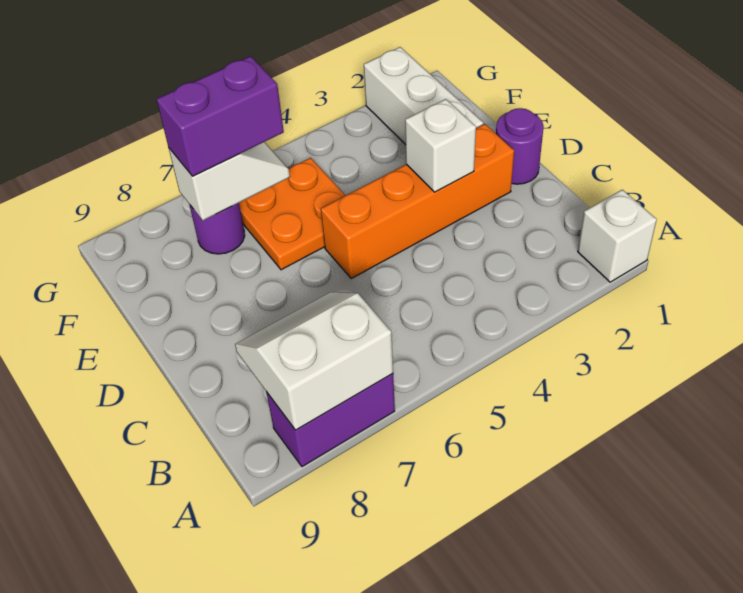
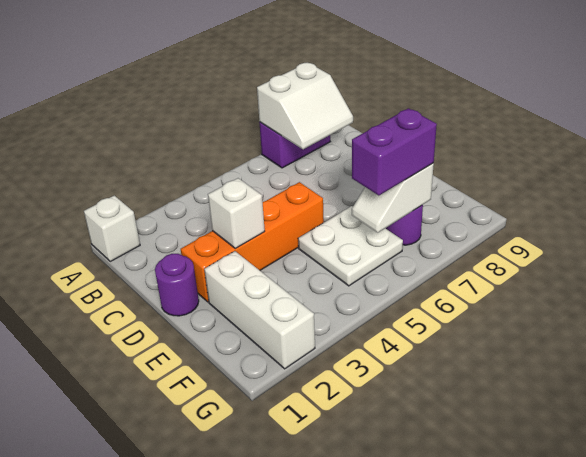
orange plate E5:F6 level 1 -> white plate E5:F6 level 1

